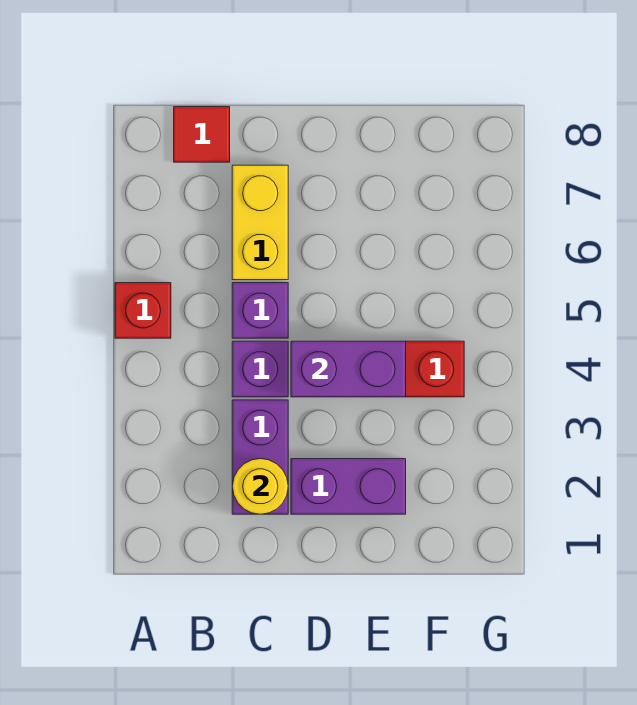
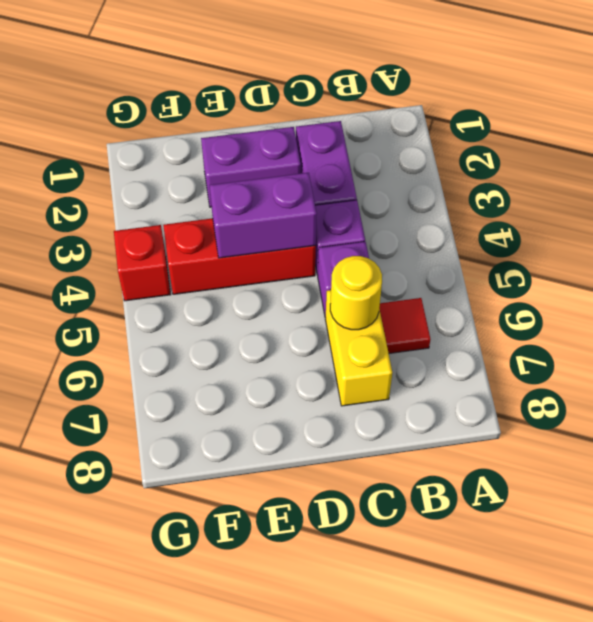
red brick A5 level 1 -> red brick G4 level 1
red tile B8 level 1 -> red tile B6 level 1
yellow round brick C2 level 2 -> yellow round brick C6 level 2

